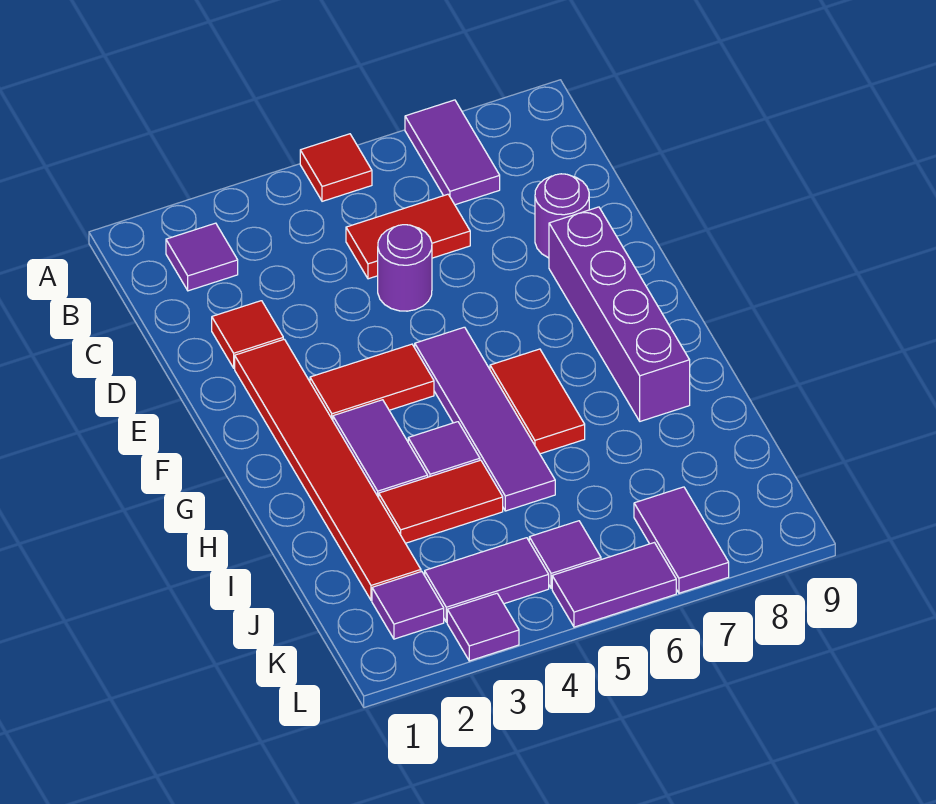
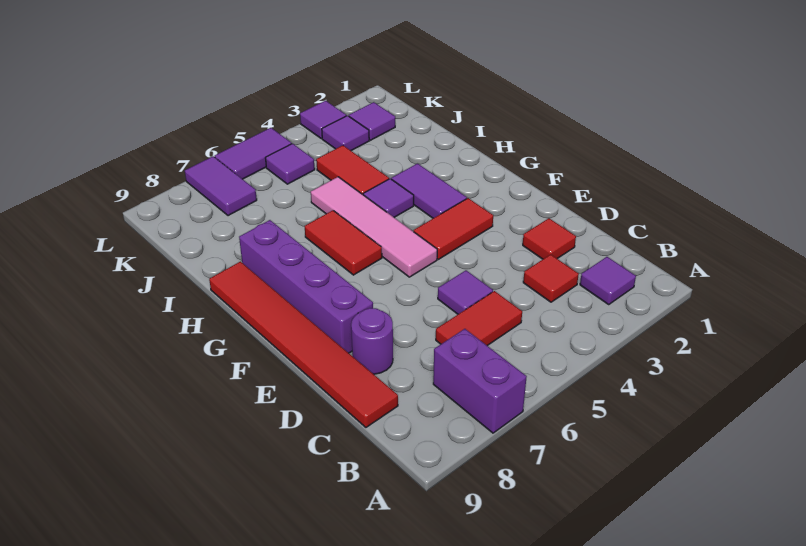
red tile A5 level 1 -> red tile C3 level 1
purple tile A7:B7 level 1 -> purple brick A7:B7 level 1
purple round brick D5 level 1 -> purple tile D5 level 1
red tile E2:J2 level 1 -> red tile C9:H9 level 1
purple tile F5:I5 level 1 -> pink tile F5:I5 level 1
red tile I3:I4 level 1 -> red tile I4:J4 level 1
purple tile K3:K4 level 1 -> purple tile K3 level 1

